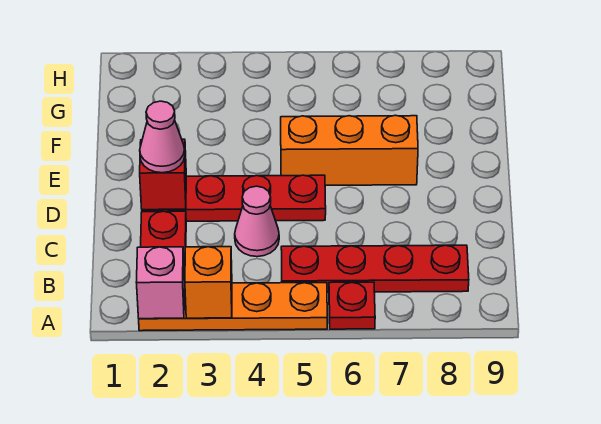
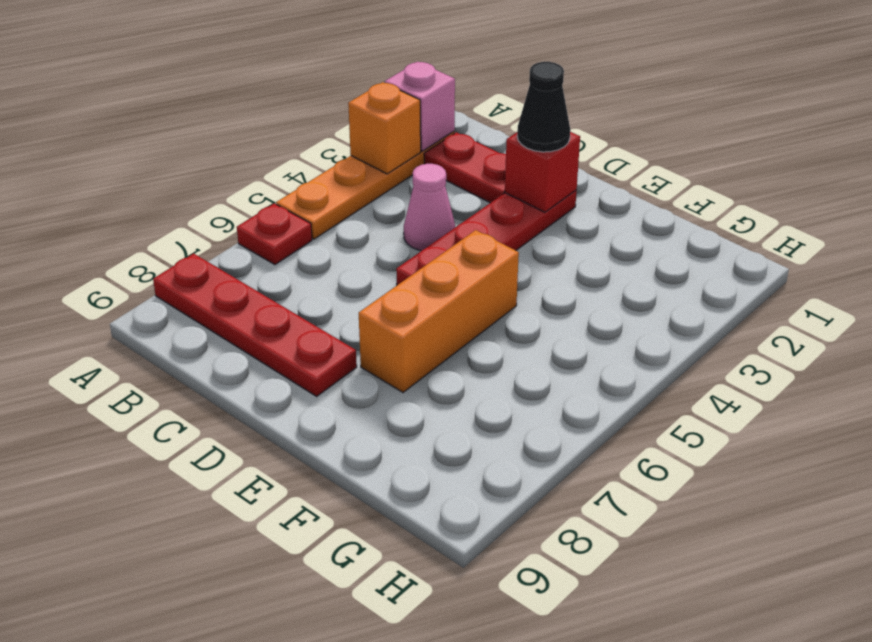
red plate B5:B8 level 1 -> red plate A8:D8 level 1
pink cone D2 level 3 -> black cone D2 level 3

